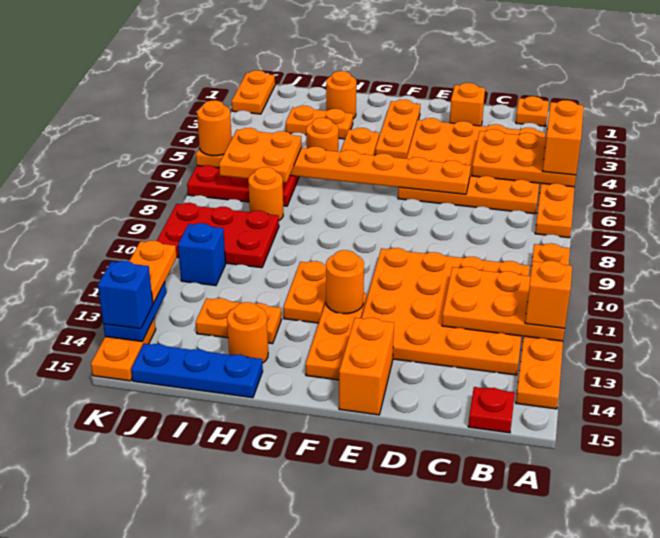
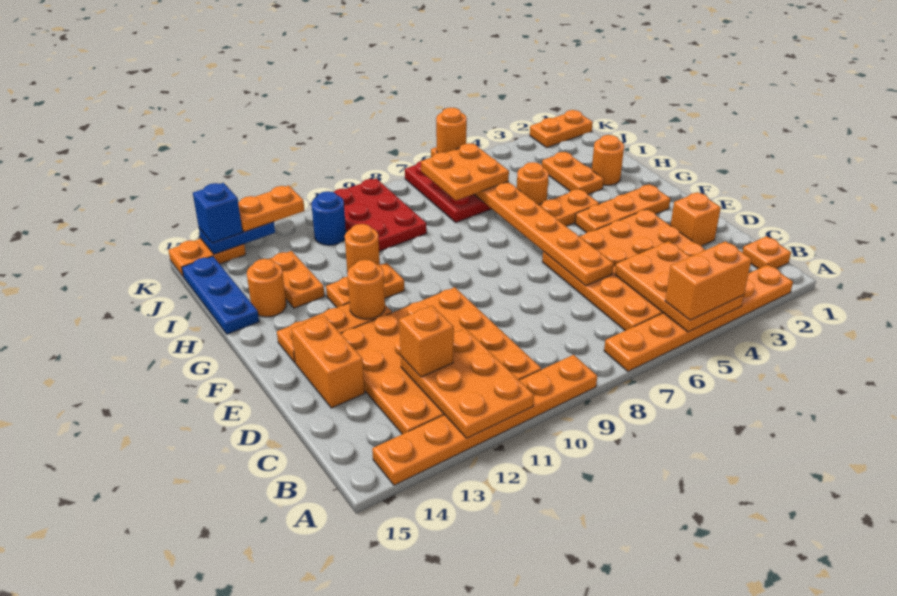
orange brick A12 level 3 -> orange brick C12 level 3
red plate B15 level 1 -> none
orange brick E14:E15 level 1 -> orange brick D14:E14 level 1
orange round brick I8 level 1 -> orange round brick H11 level 1
blue brick J11 level 1 -> blue round brick J11 level 1

